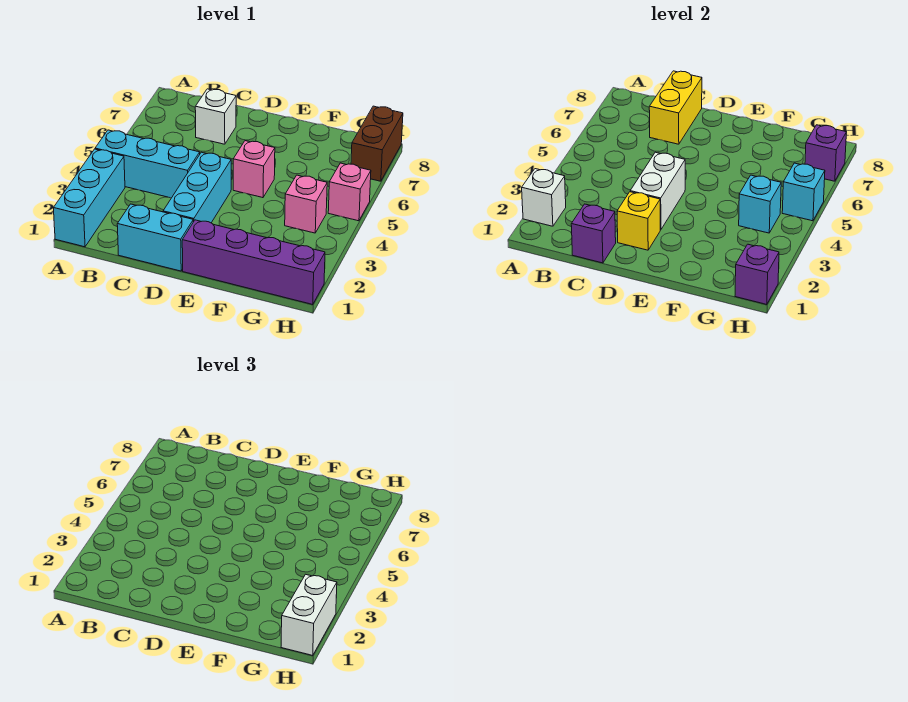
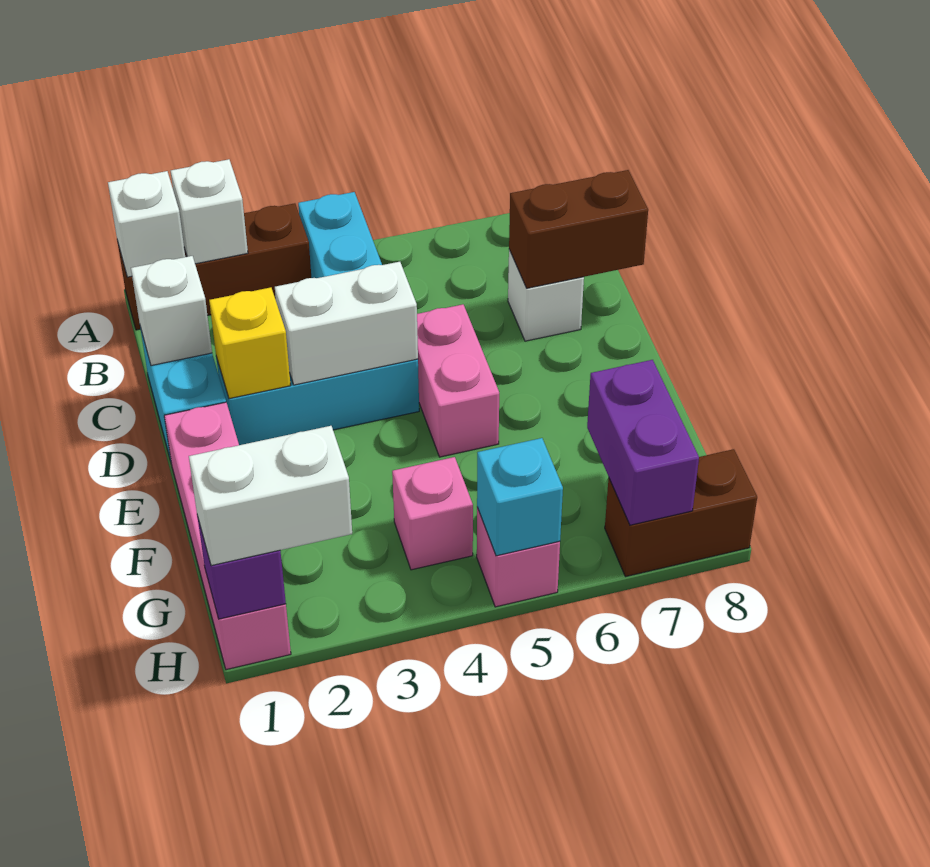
cyan brick A1:A3 level 1 -> brown brick A1:A3 level 1
none -> white brick A1 level 2
purple brick C1 level 2 -> white brick C1 level 2
yellow brick C7:C8 level 2 -> brown brick C7:C8 level 2
purple brick E1:H1 level 1 -> pink brick E1:H1 level 1
pink brick E5 level 1 -> pink brick D5:E5 level 1
cyan brick G4 level 2 -> none
purple brick H7 level 2 -> purple brick G7:H7 level 2

